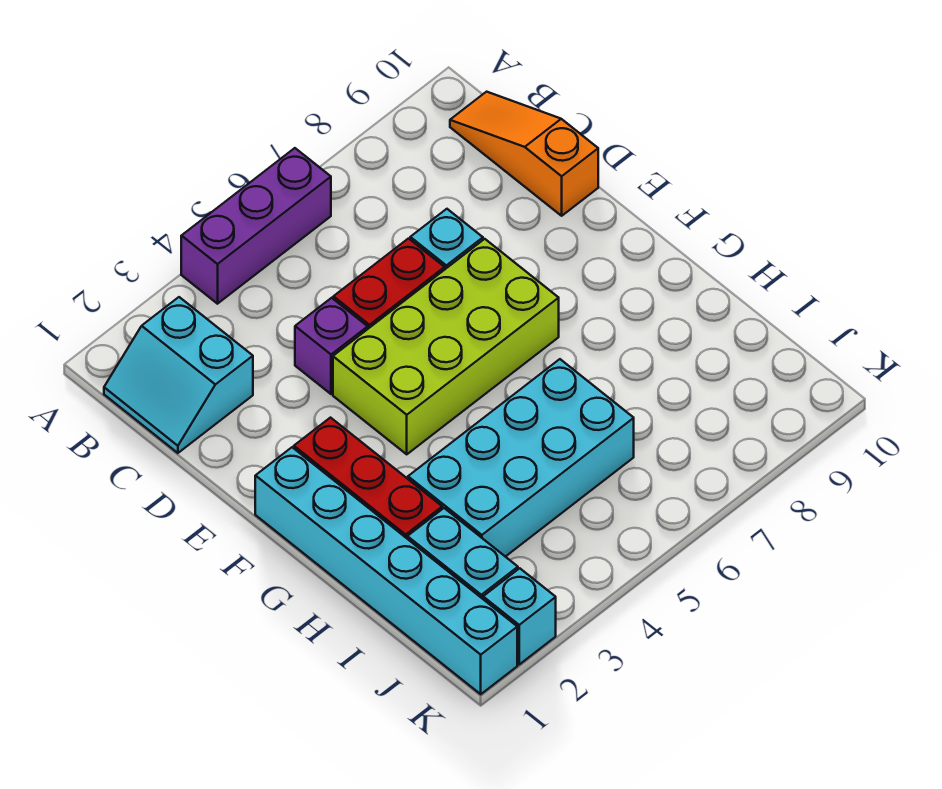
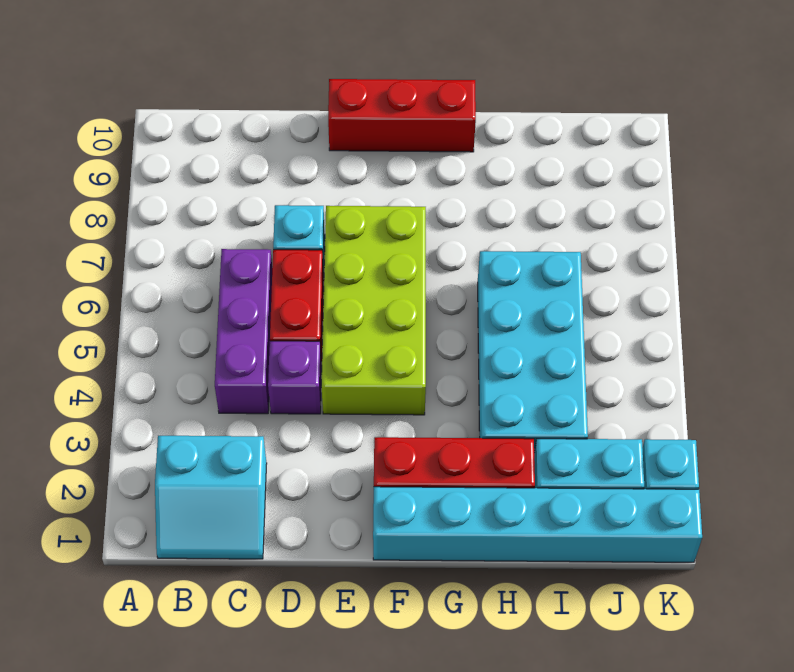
purple brick A4:A6 level 1 -> purple brick C4:C6 level 1
orange slope B10:D10 level 1 top D -> none
none -> red brick E10:G10 level 1

